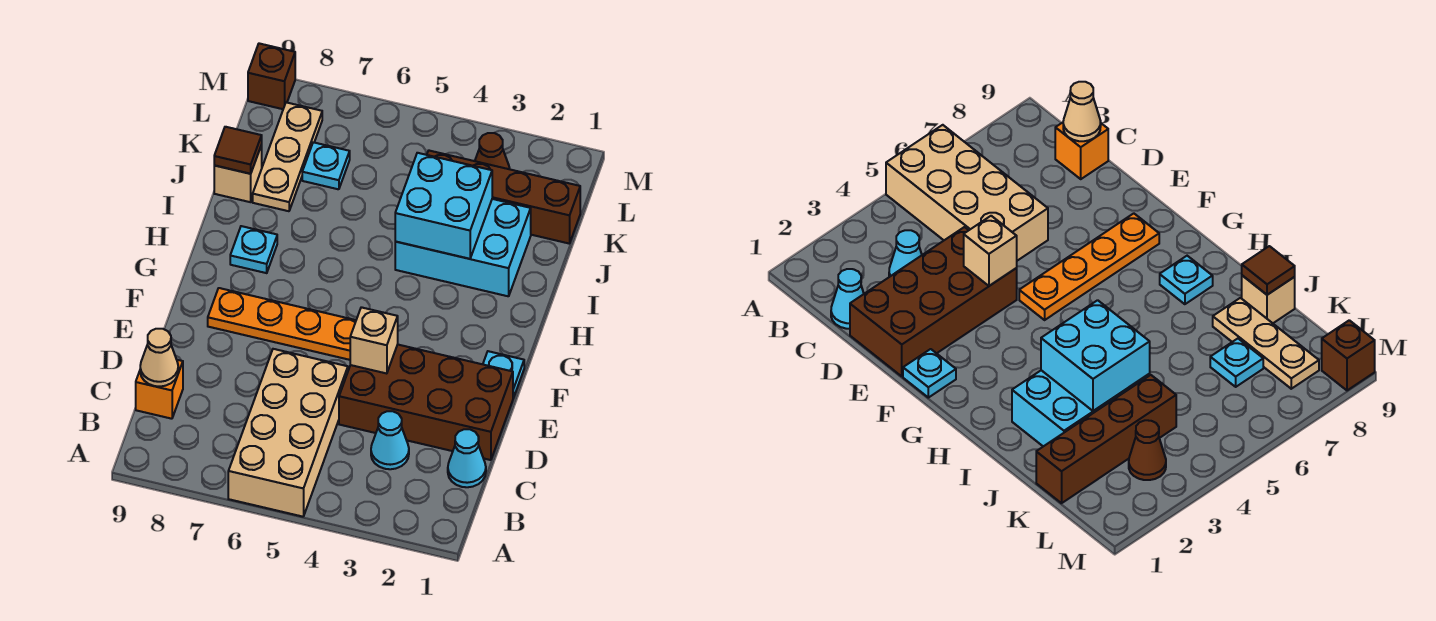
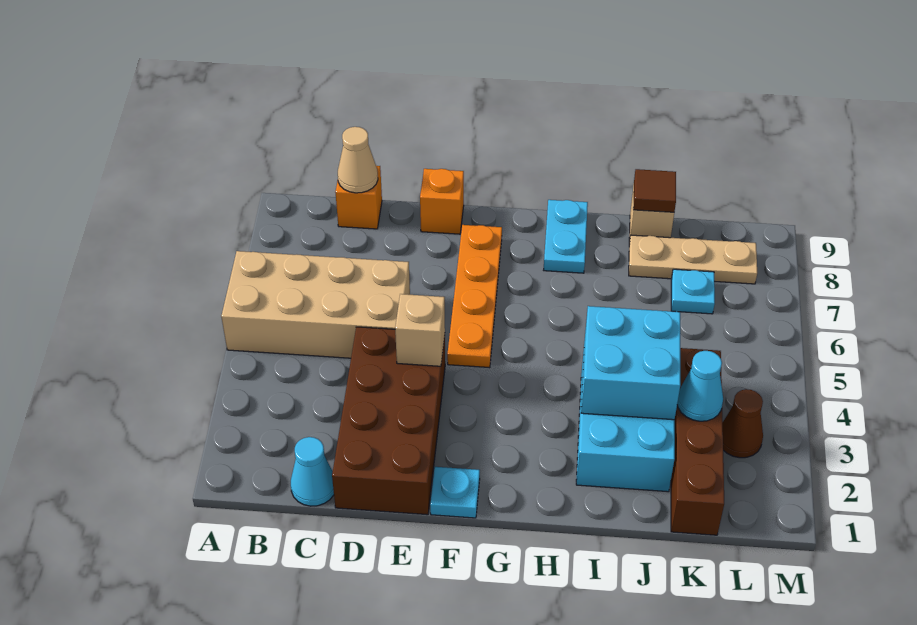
cyan cone C3 level 1 -> cyan cone K3 level 2
none -> orange brick E9 level 1
cyan plate H8 level 1 -> cyan plate H8:H9 level 1
brown brick M9 level 1 -> none

